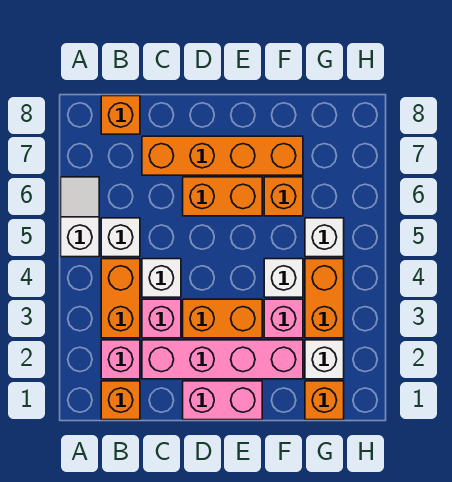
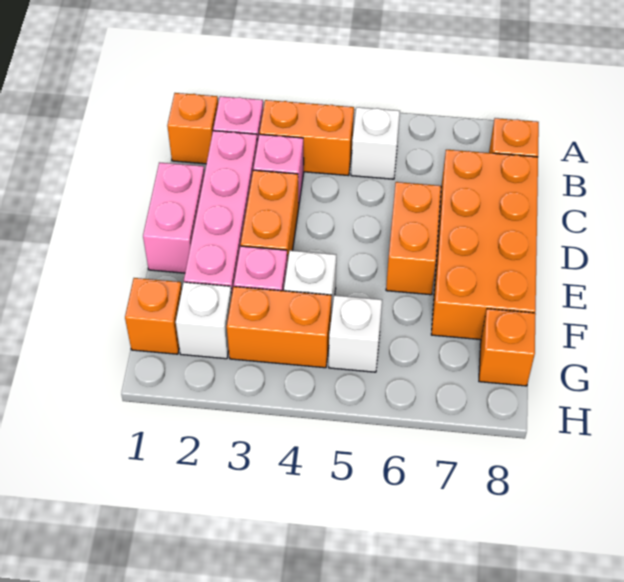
white slope A5:A6 level 1 top 5 -> none
white brick C4 level 1 -> none
orange brick C7:F7 level 1 -> orange brick C7:F8 level 1
orange brick F6 level 1 -> orange brick G8 level 1

